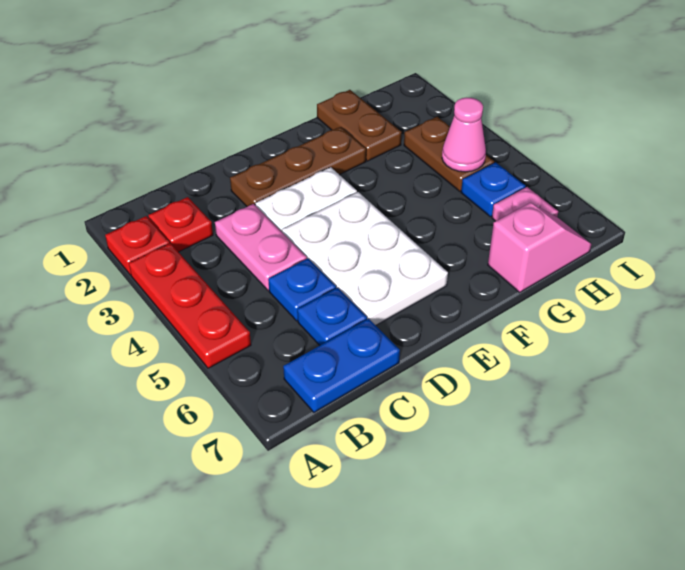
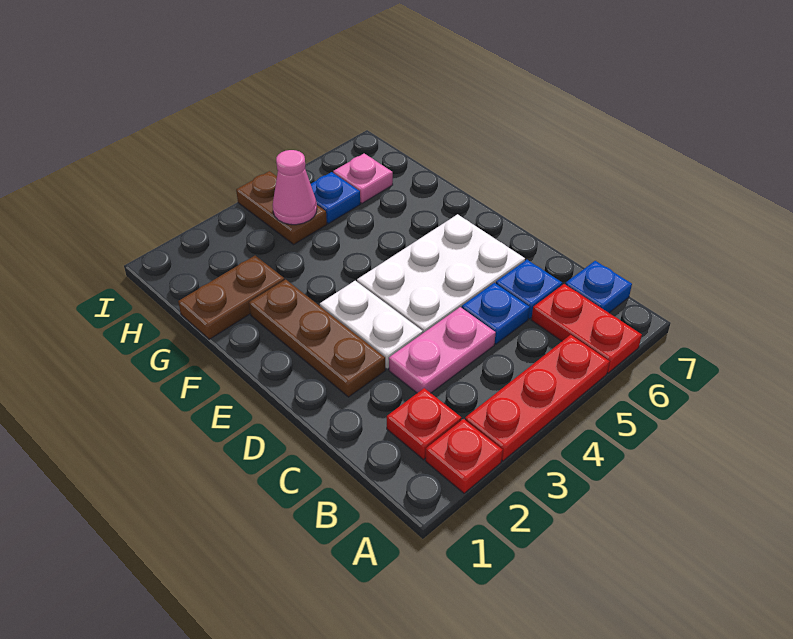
none -> red plate A6:B6 level 1
blue plate B7:C7 level 1 -> blue plate B7 level 1
pink slope G7:H7 level 1 top G -> none
brown plate H3:H4 level 1 -> brown plate H4:I4 level 1

